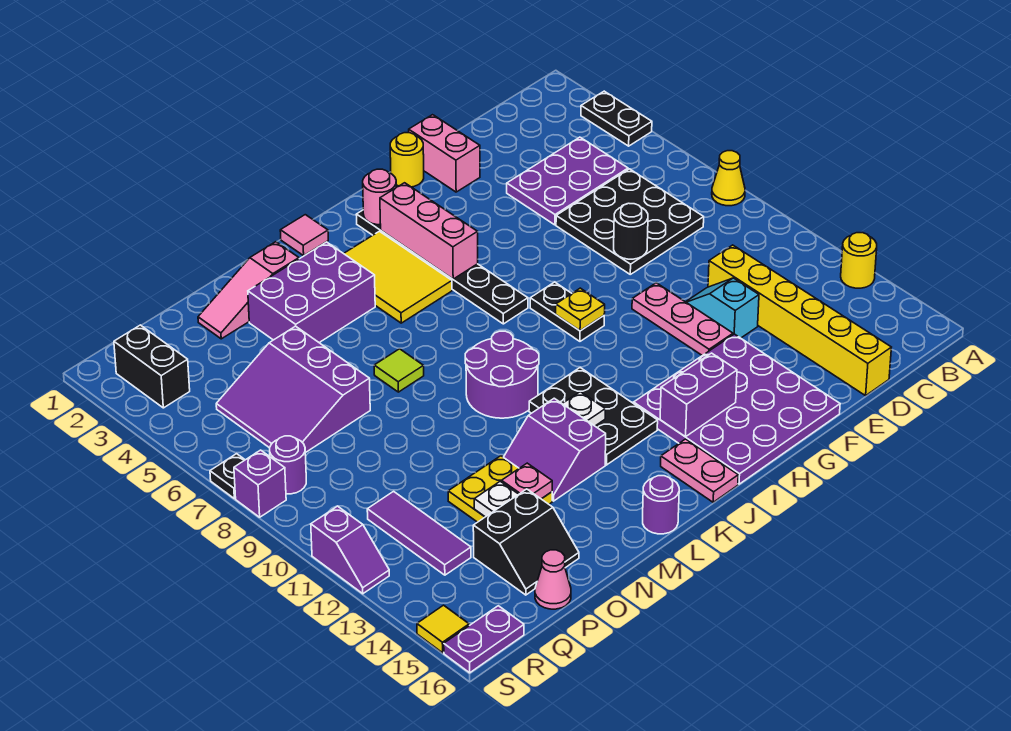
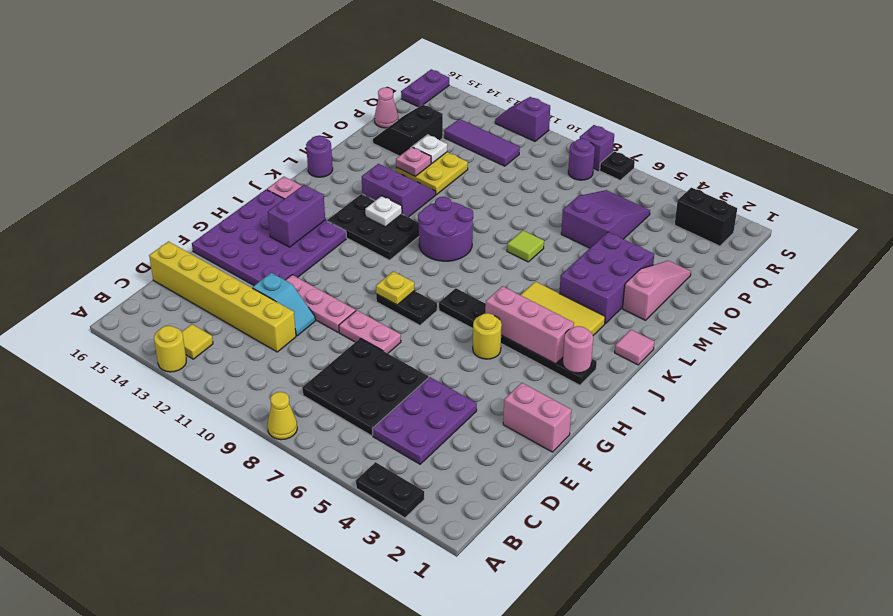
black round brick E8 level 2 -> none
none -> pink plate F8:F9 level 1
yellow round brick G1 level 1 -> yellow round brick H5 level 1
purple slope O5:Q7 level 1 top O -> purple slope O5:Q6 level 1 top O
yellow tile S15 level 1 -> yellow tile B13 level 1

